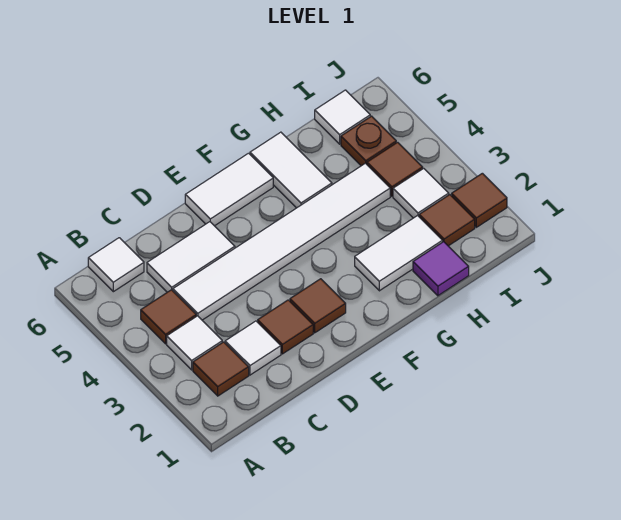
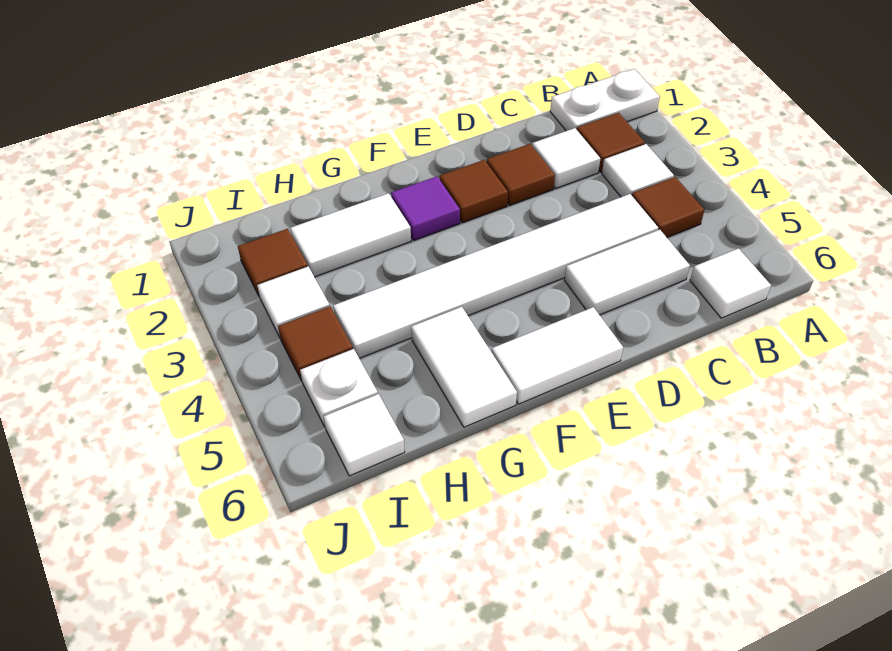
none -> white plate A1:B1 level 1
purple tile H1 level 1 -> purple tile F2 level 1
brown plate I5 level 1 -> white plate I5 level 1
brown tile J2 level 1 -> none

